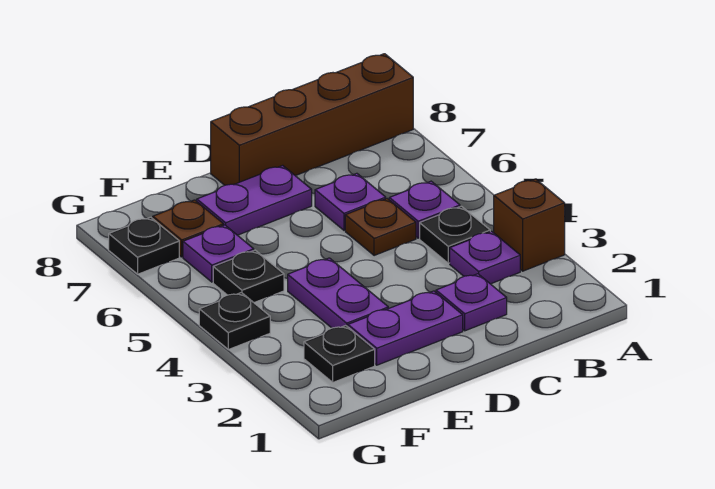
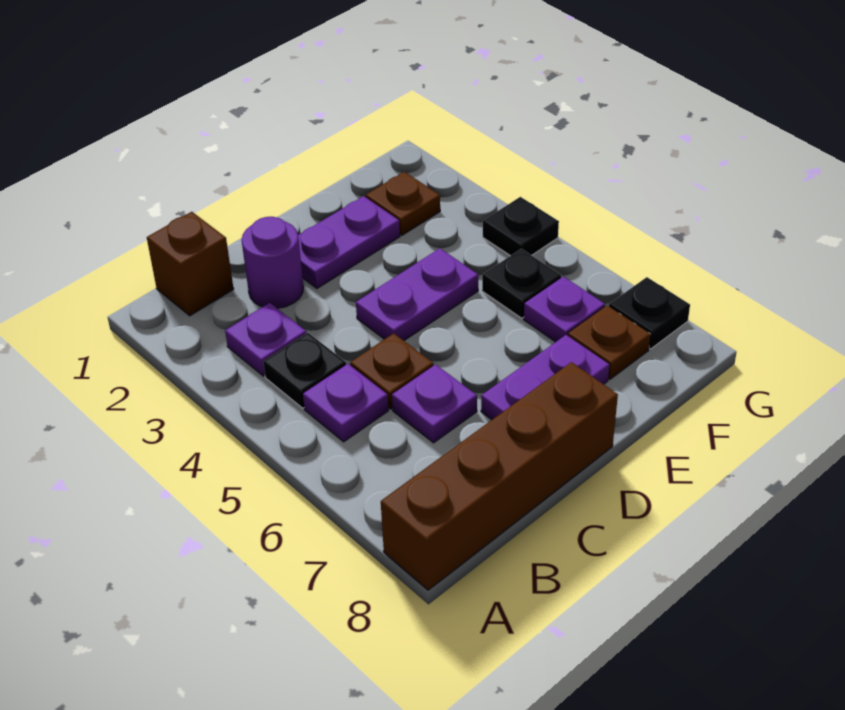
brown brick A3 level 1 -> brown brick B1 level 1
purple plate C2 level 1 -> purple round brick C2 level 1
purple plate E3:E4 level 1 -> purple plate D4:E4 level 1
black plate F2 level 1 -> brown plate F2 level 1

